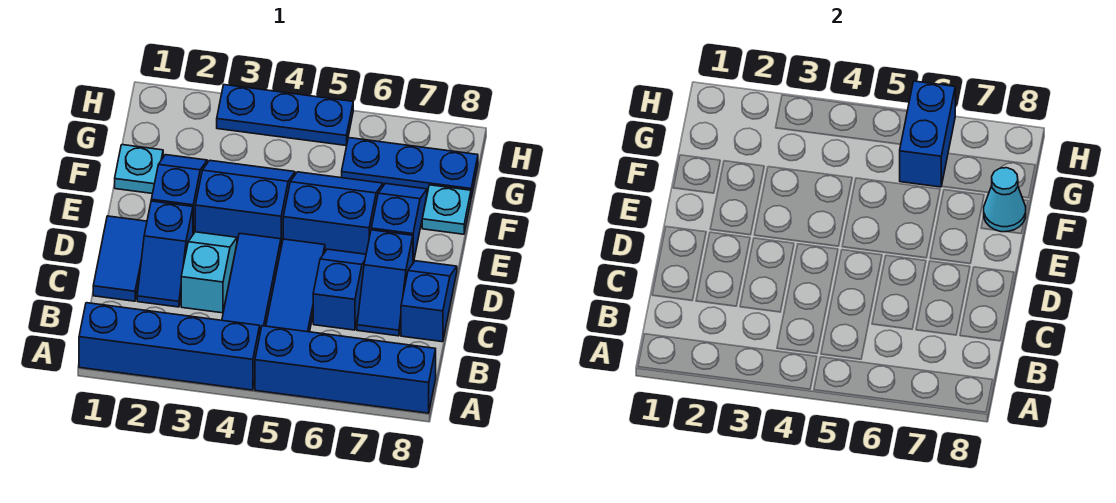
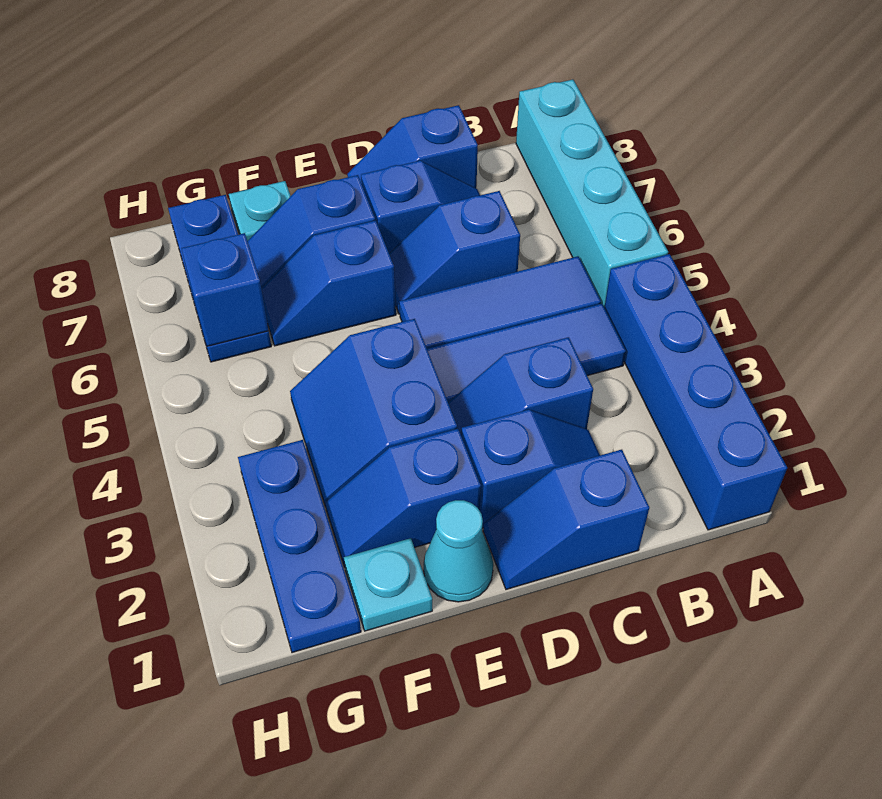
blue brick A5:A8 level 1 -> cyan brick A5:A8 level 1
blue tile C1:D1 level 1 -> blue slope C1:D1 level 1 top C
cyan slope C3:D3 level 1 top C -> blue slope C3:D3 level 1 top C
blue slope E5:F6 level 1 top E -> blue slope E6:F6 level 1 top E
cyan cone F8 level 2 -> cyan cone E1 level 1
blue brick G6:H6 level 2 -> blue brick G6 level 2
blue plate H3:H5 level 1 -> blue plate G1:G3 level 1

